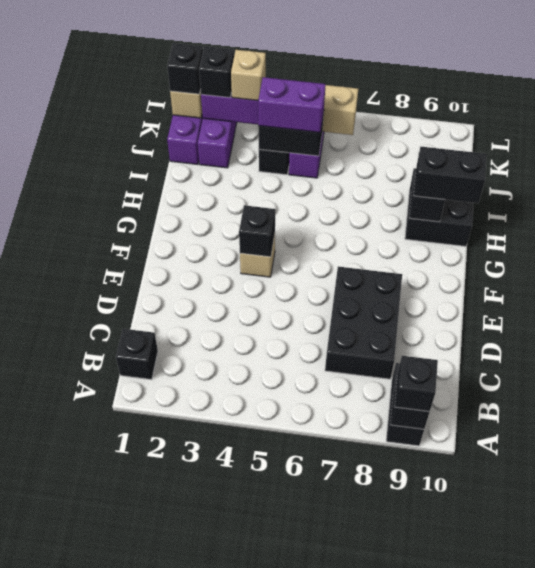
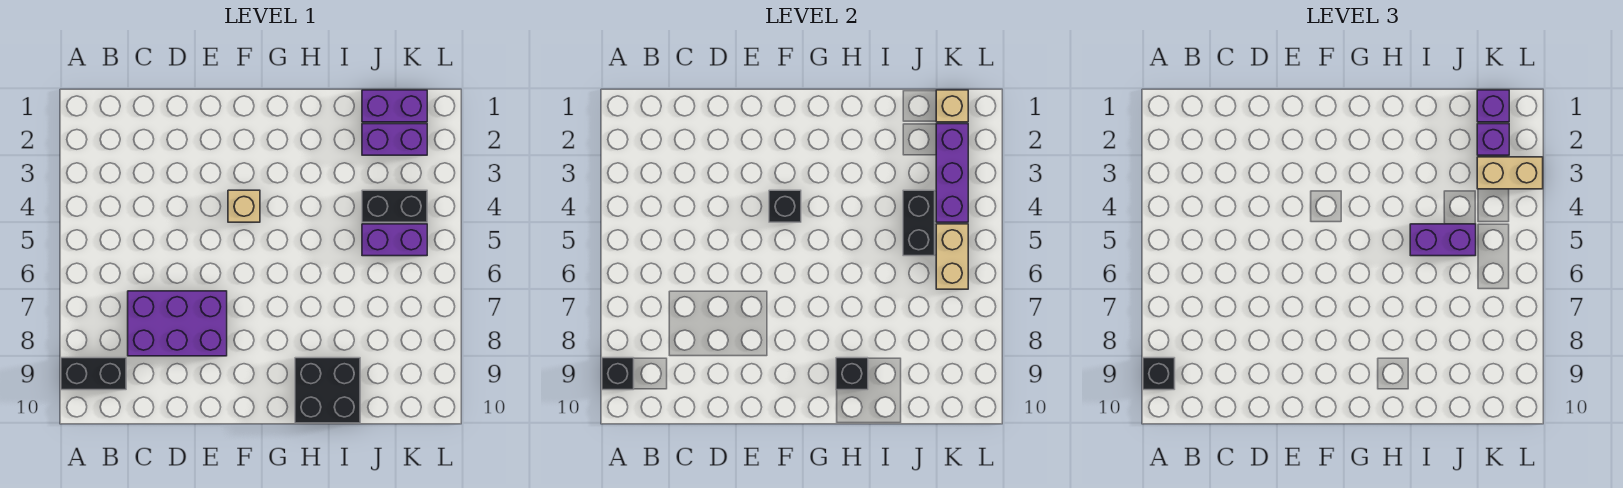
black brick B1 level 1 -> none
black brick C7:E8 level 1 -> purple brick C7:E8 level 1
black brick H9:H10 level 3 -> none
purple brick J4:J5 level 3 -> purple brick I5:J5 level 3
black brick K1 level 3 -> purple brick K1 level 3
black brick K2 level 3 -> purple brick K2 level 3
tan brick K3 level 3 -> tan brick K3:L3 level 3

